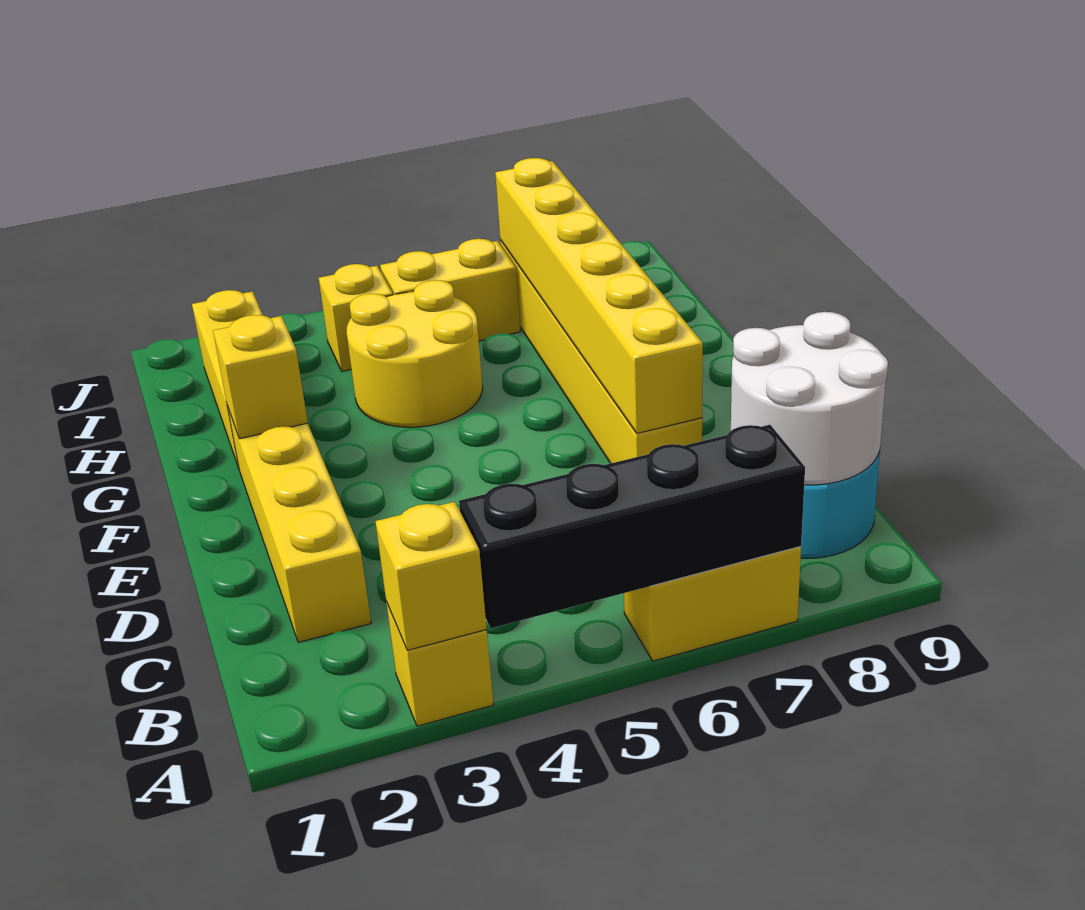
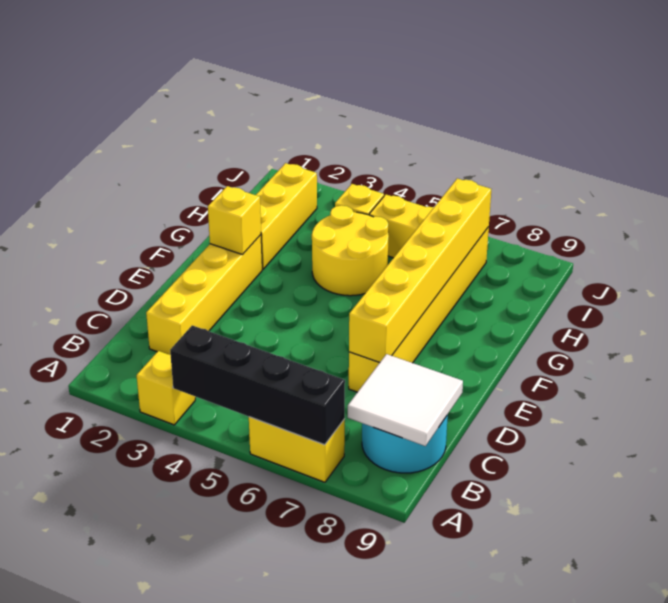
yellow brick A3 level 2 -> none
white round brick B8:C9 level 2 -> white tile B8:C9 level 2

